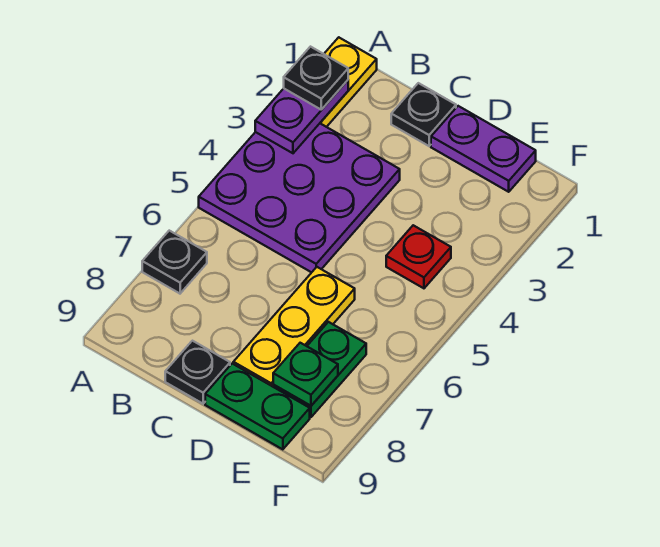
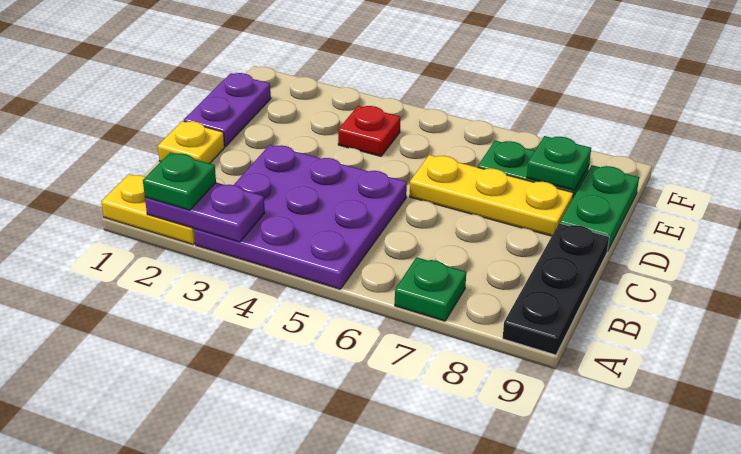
black plate A2 level 3 -> green plate A2 level 3
black plate A7 level 1 -> green plate A7 level 1
black plate C1 level 1 -> yellow plate C1 level 1
black plate C9 level 1 -> black plate A9:C9 level 1

